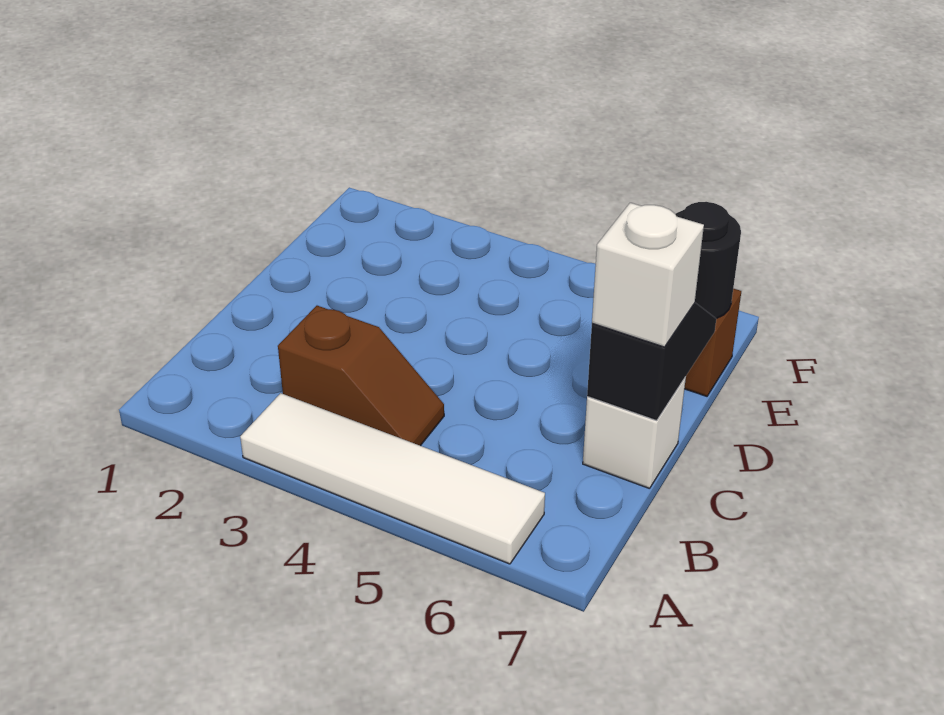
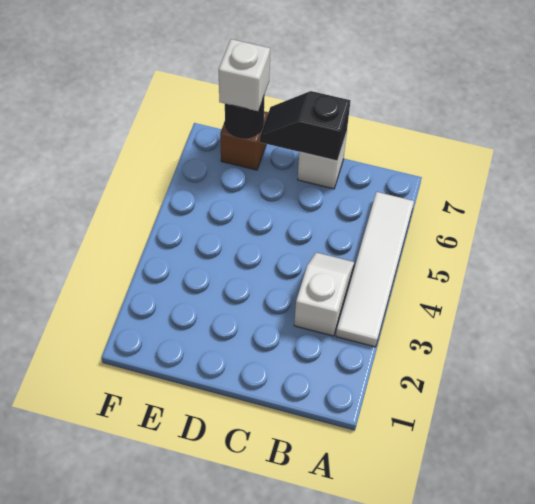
brown slope B3:B4 level 1 top 3 -> white slope B3:B4 level 1 top 3
white brick C7 level 3 -> white brick E7 level 3

